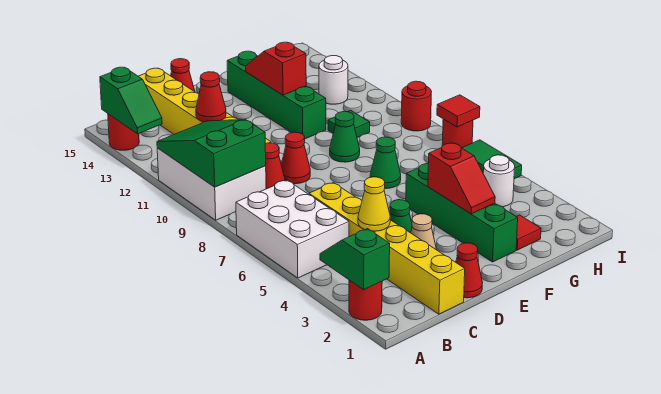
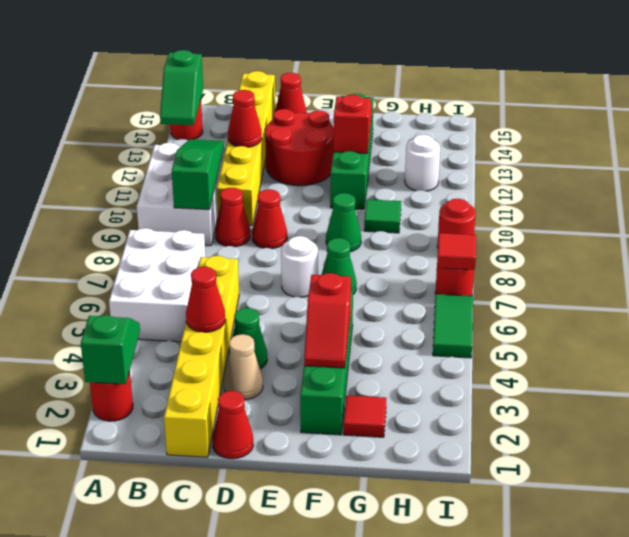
green slope A9:B11 level 2 top 9 -> green slope B9:B11 level 2 top 9
yellow cone C4 level 2 -> red cone C4 level 2
none -> red round brick D12:E13 level 1
white round brick H4 level 1 -> white round brick E7 level 1

